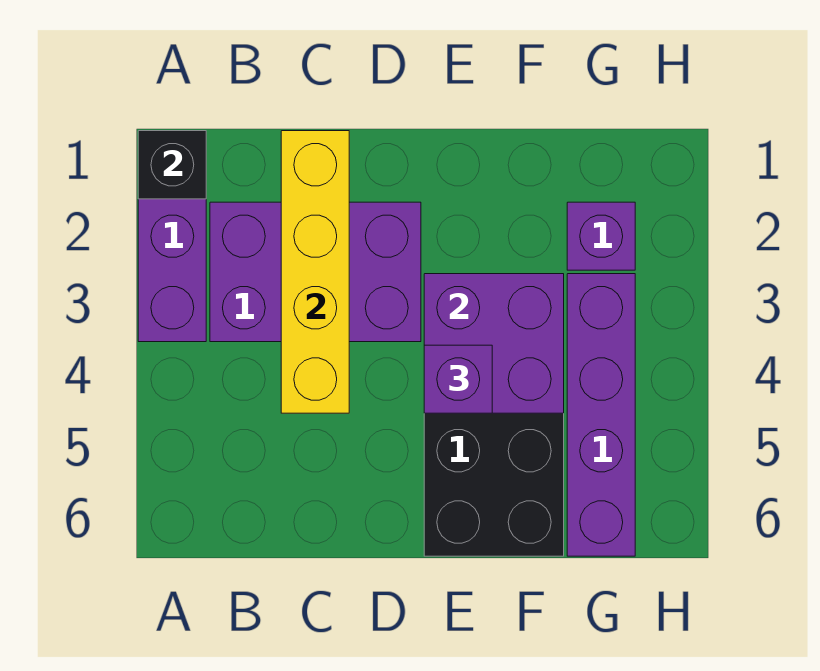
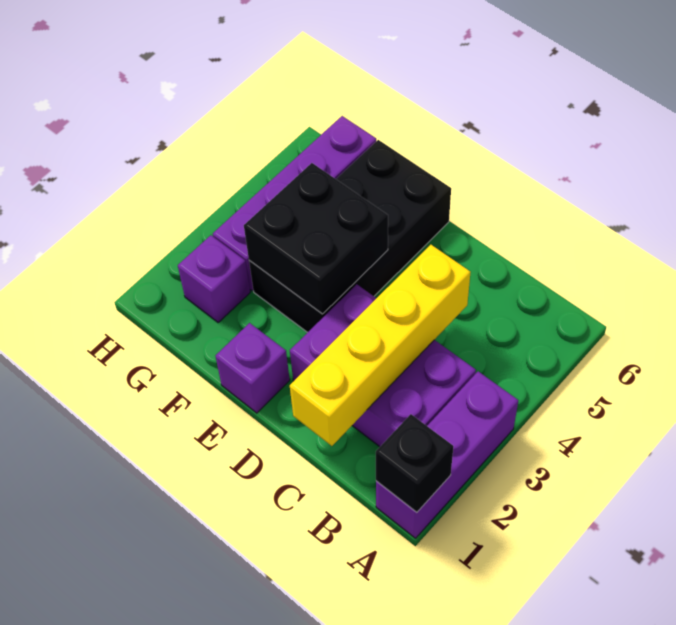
purple brick E3:F4 level 2 -> black brick E3:F4 level 2
purple brick E4 level 3 -> purple brick E1 level 1

